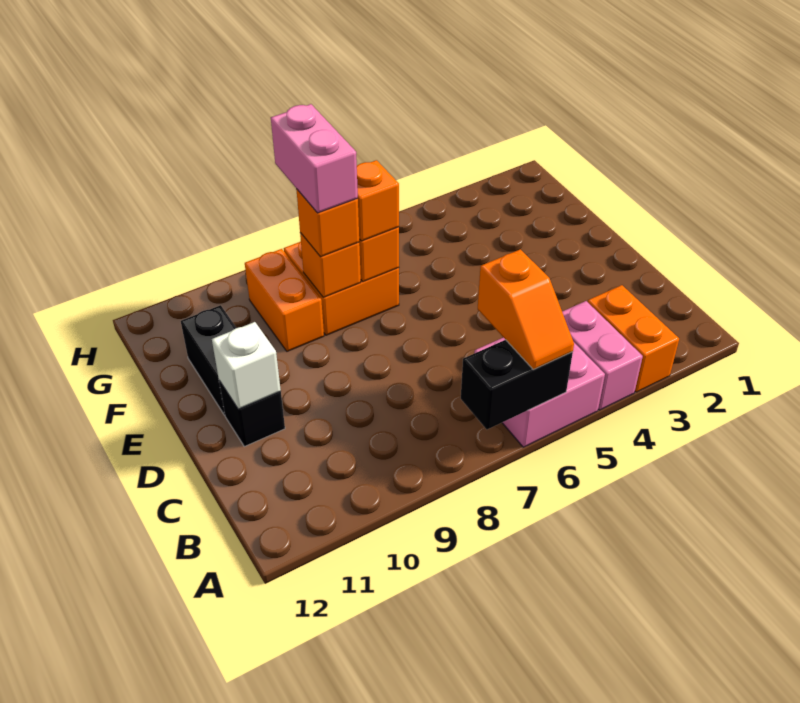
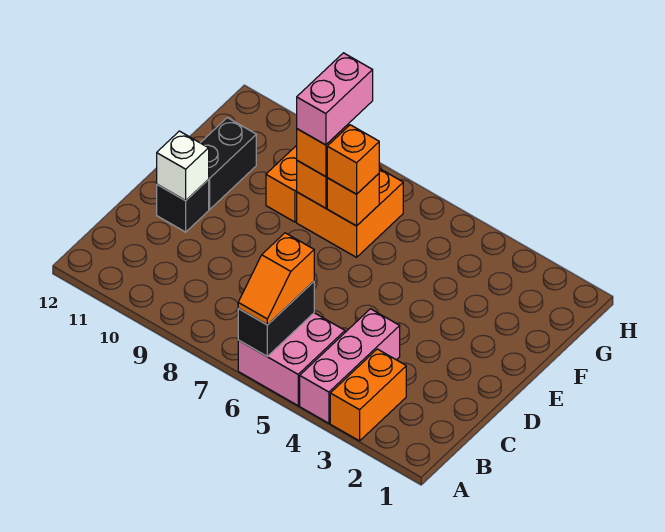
pink brick A4:B4 level 1 -> pink brick A4:C4 level 1
black brick A6:A7 level 2 -> black brick A6:B6 level 2

